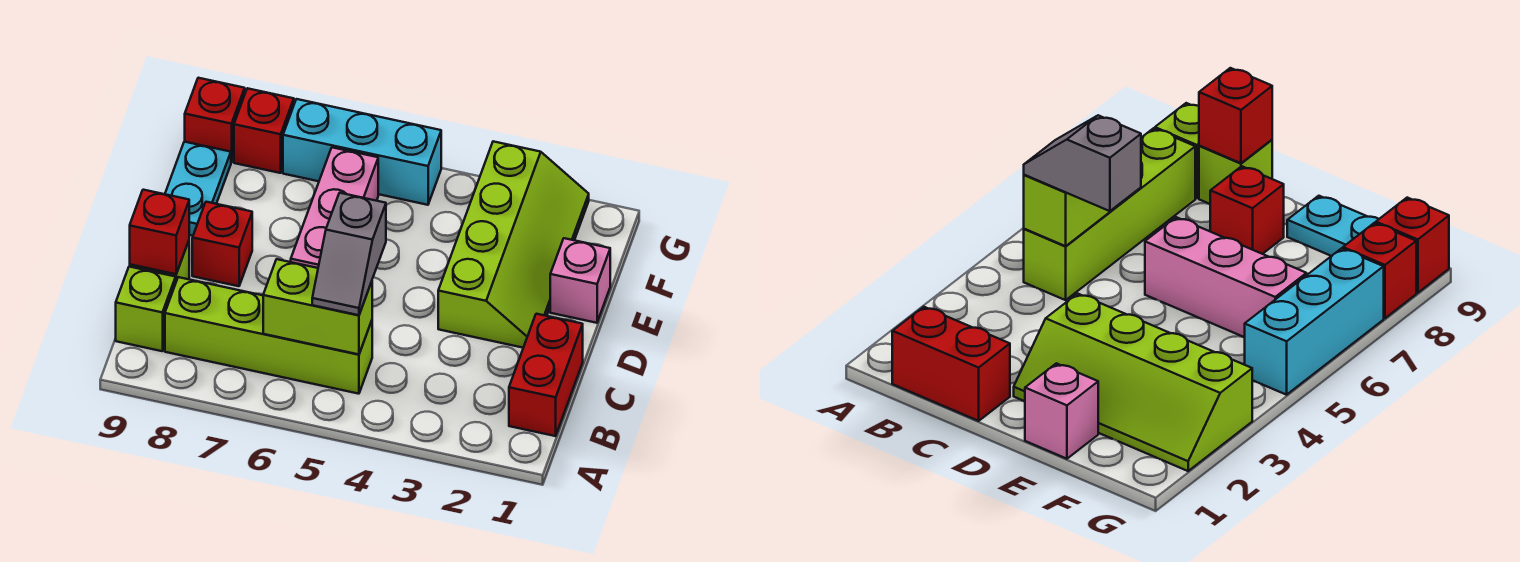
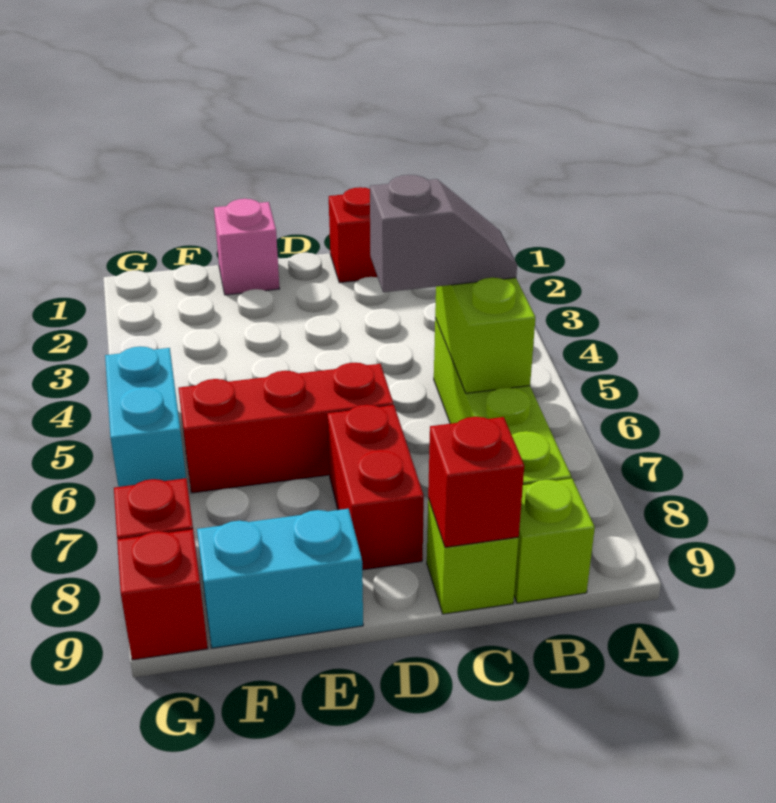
lime slope D2:G3 level 1 top 3 -> none
pink brick D6:F6 level 1 -> red brick D6:F6 level 1
red brick D8 level 1 -> red brick D7:D8 level 1
cyan plate E9:F9 level 1 -> cyan brick E9:F9 level 1
cyan brick G5:G7 level 1 -> cyan brick G5:G6 level 1

